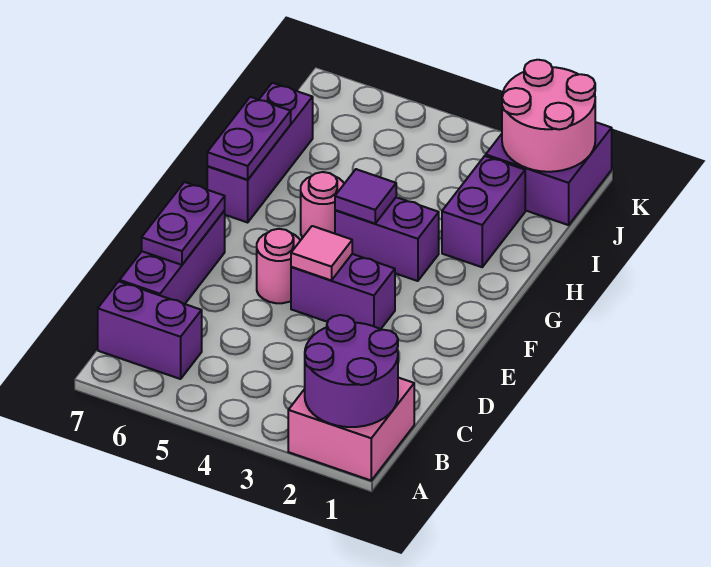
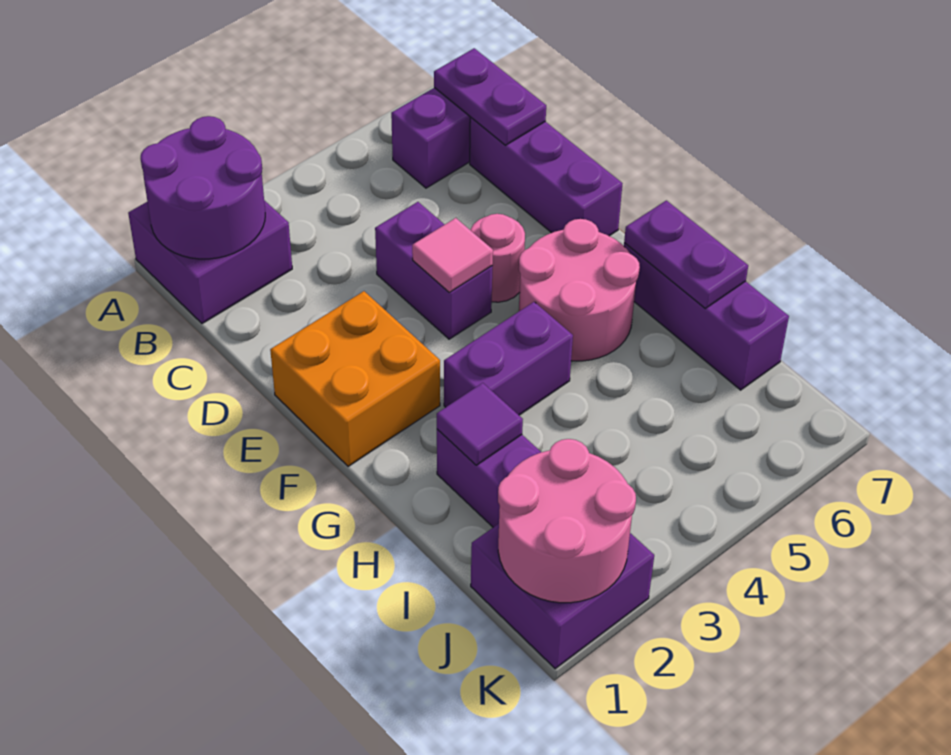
pink brick A1:B2 level 1 -> purple brick A1:B2 level 1
purple plate D7:E7 level 2 -> purple plate B7:C7 level 2
none -> orange brick E1:F2 level 1
purple brick E3:E4 level 1 -> purple brick D4:E4 level 1
purple tile G4 level 2 -> purple tile H2 level 2
pink round brick G5 level 1 -> pink round brick F5:G6 level 1

